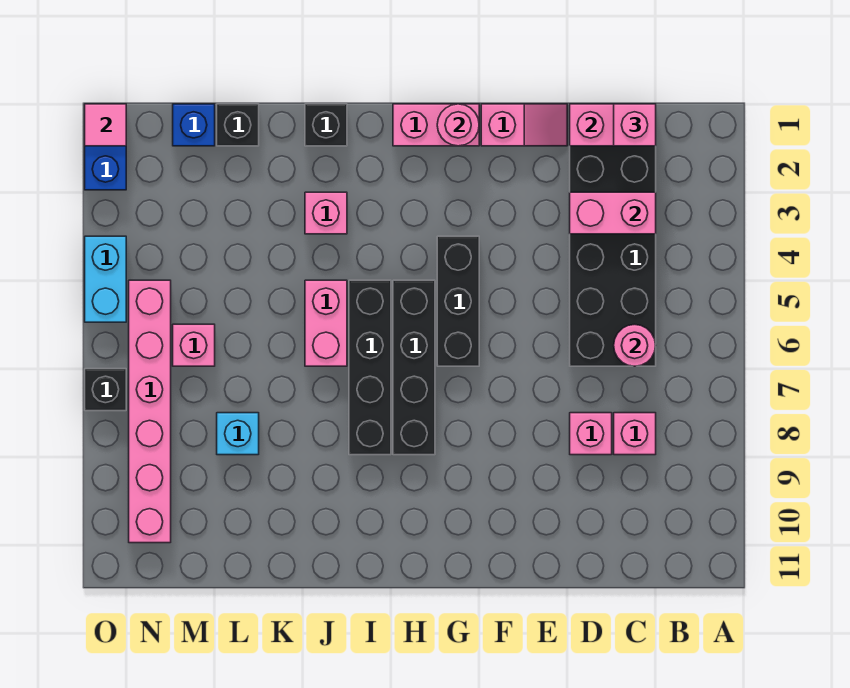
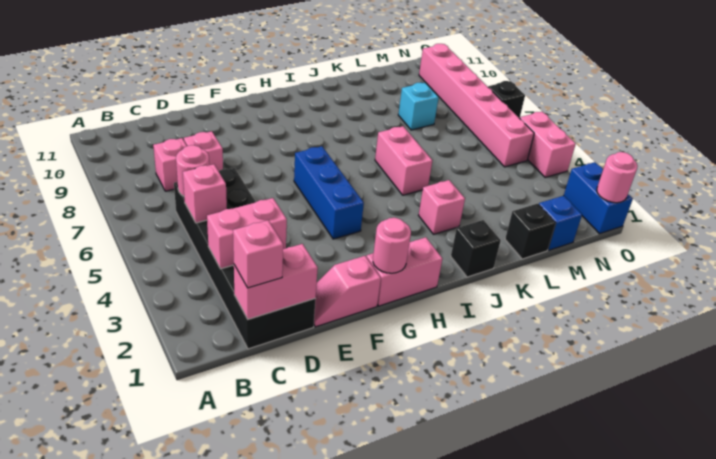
black brick G4:G6 level 1 -> blue brick G4:G6 level 1
black brick H5:H8 level 1 -> none
black brick I5:I8 level 1 -> none
pink brick M6 level 1 -> pink brick C5 level 2
pink tile O1 level 2 -> pink round brick O1 level 2
cyan brick O4:O5 level 1 -> pink brick O4:O5 level 1

